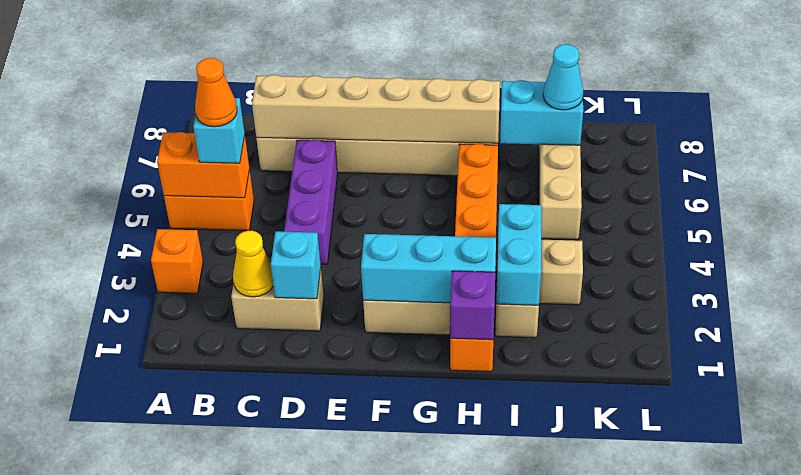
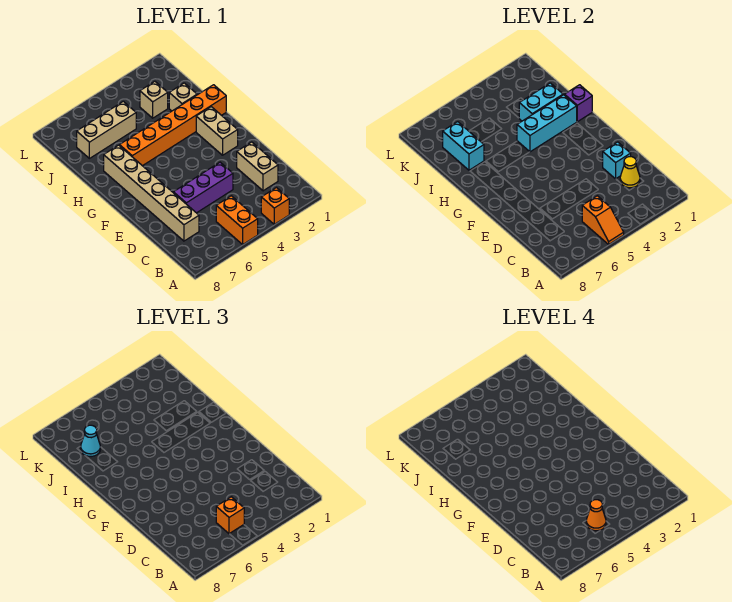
orange brick A5:B5 level 2 -> orange slope A5:B5 level 2 top B
cyan brick B5 level 3 -> orange brick B5 level 3
tan brick C7:H7 level 2 -> none
cyan brick F2:H2 level 2 -> cyan brick H2:H4 level 2

